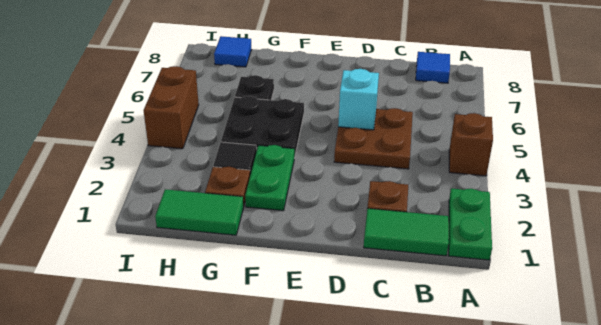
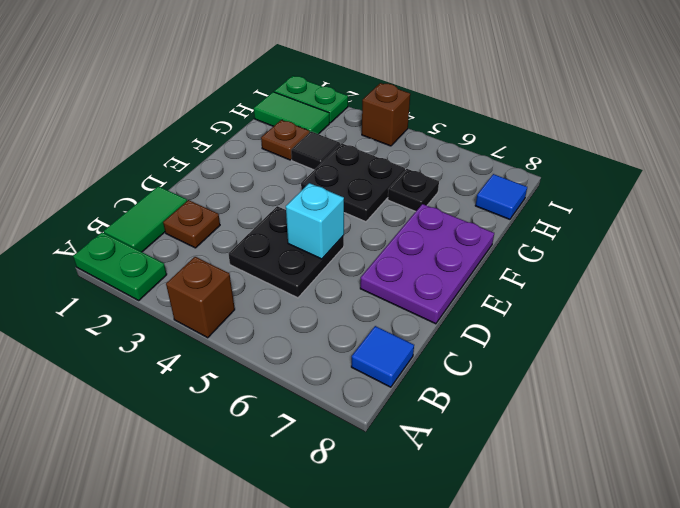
brown plate C4:D5 level 1 -> black plate C4:D5 level 1
none -> purple plate D7:F8 level 1
green plate F2:F3 level 1 -> green plate I1:I2 level 1
green tile G1:H1 level 1 -> green tile H1:H2 level 1
brown brick I4:I5 level 1 -> brown brick I4 level 1

